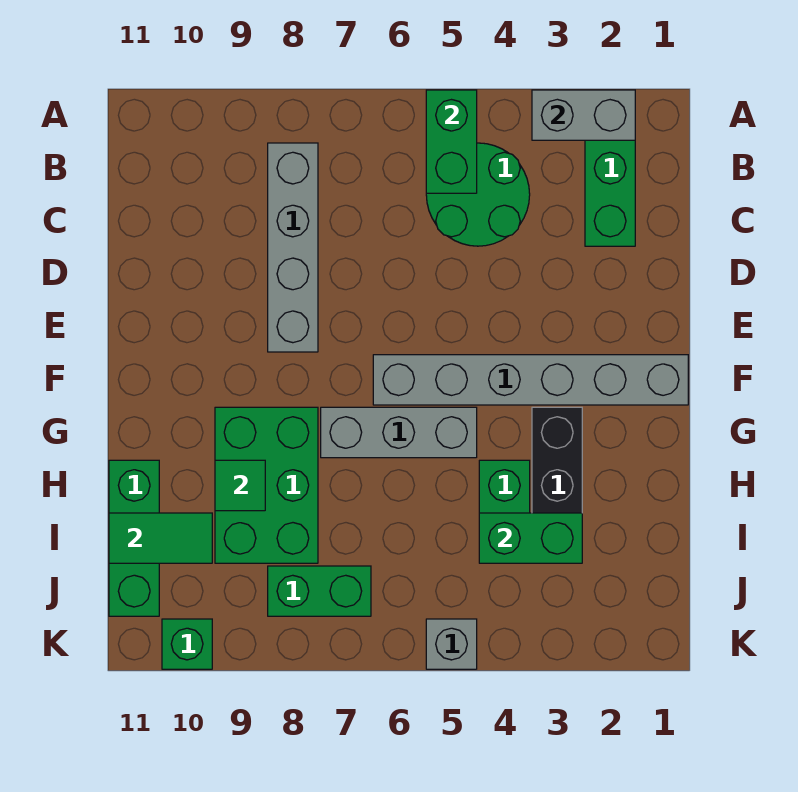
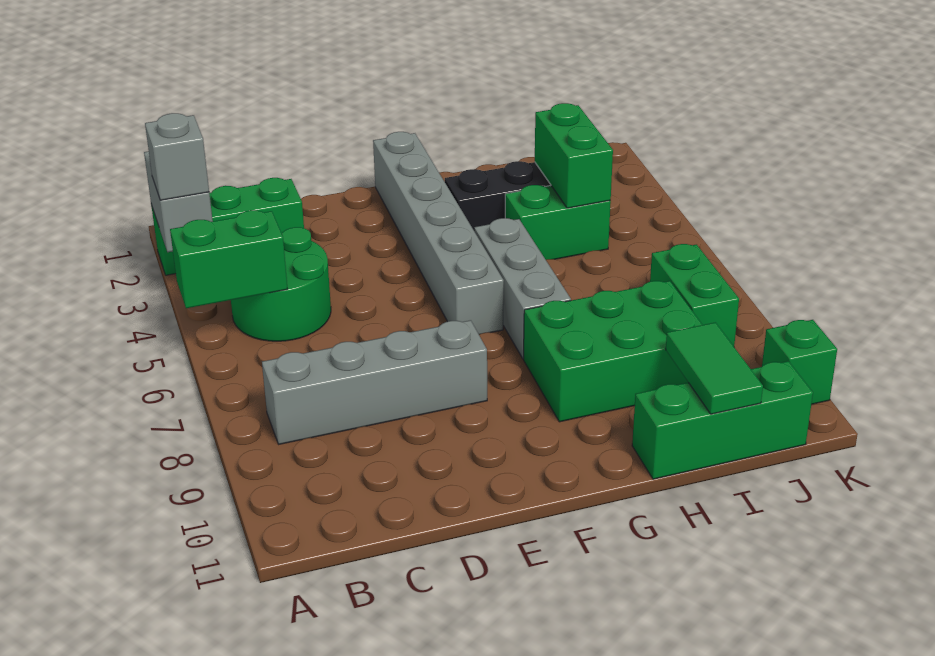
green tile H9 level 2 -> none
grey brick K5 level 1 -> grey brick A3 level 3

